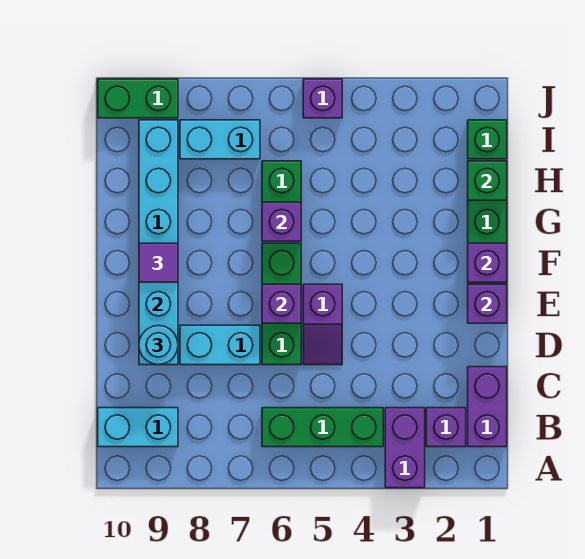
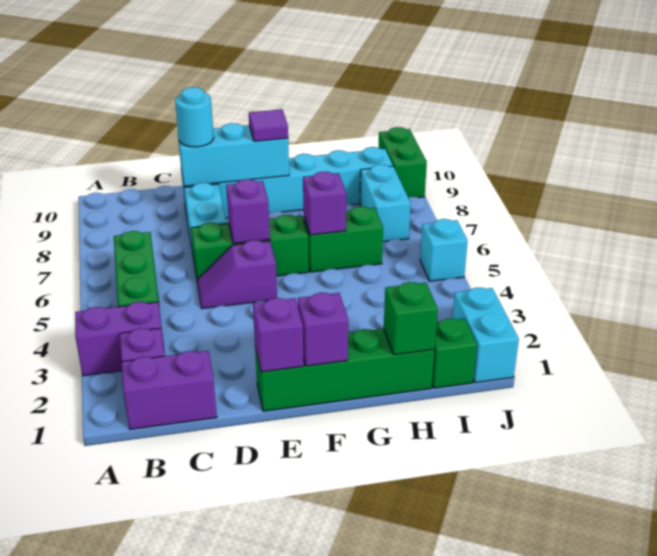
cyan brick B9:B10 level 1 -> cyan brick J1:J2 level 1
purple brick J5 level 1 -> cyan brick J5 level 1

